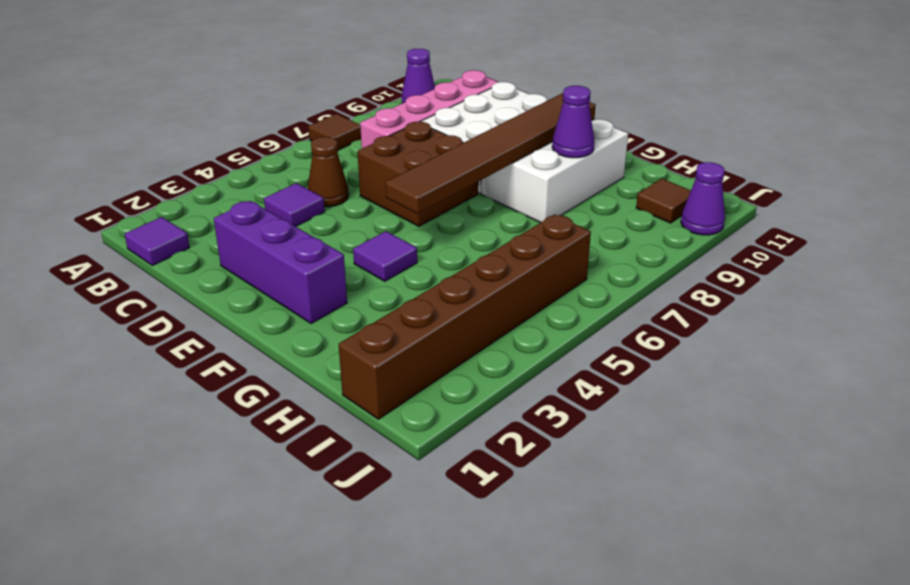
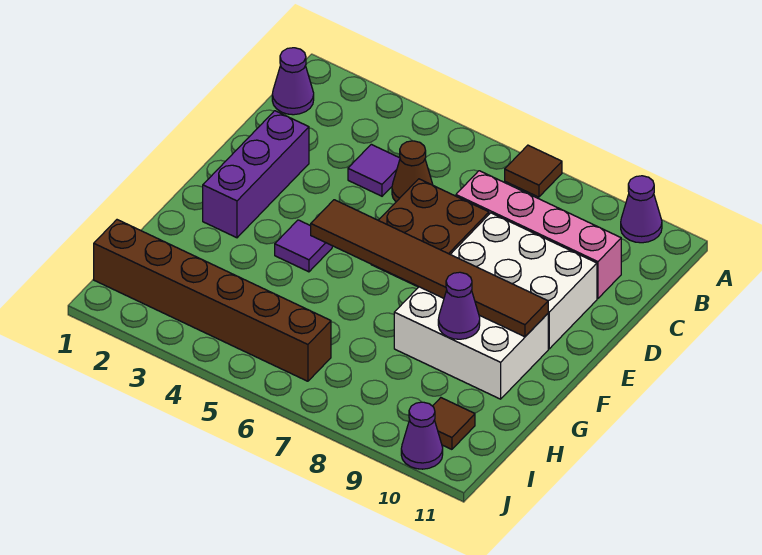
purple tile B1 level 1 -> purple cone B1 level 1

